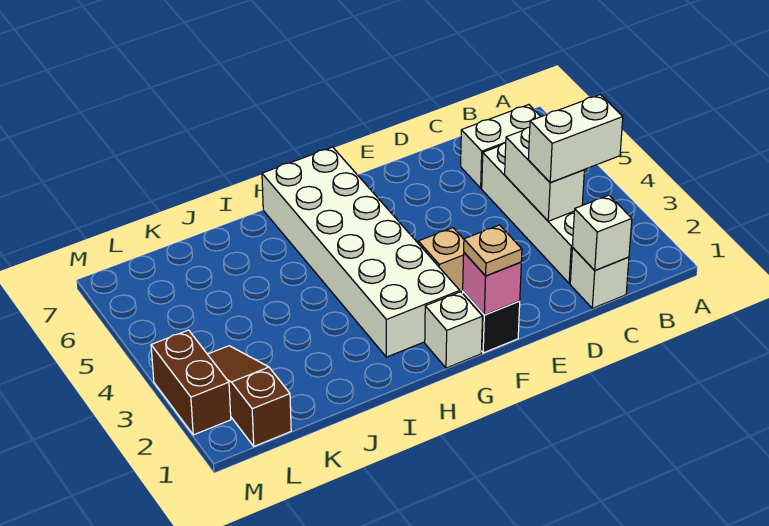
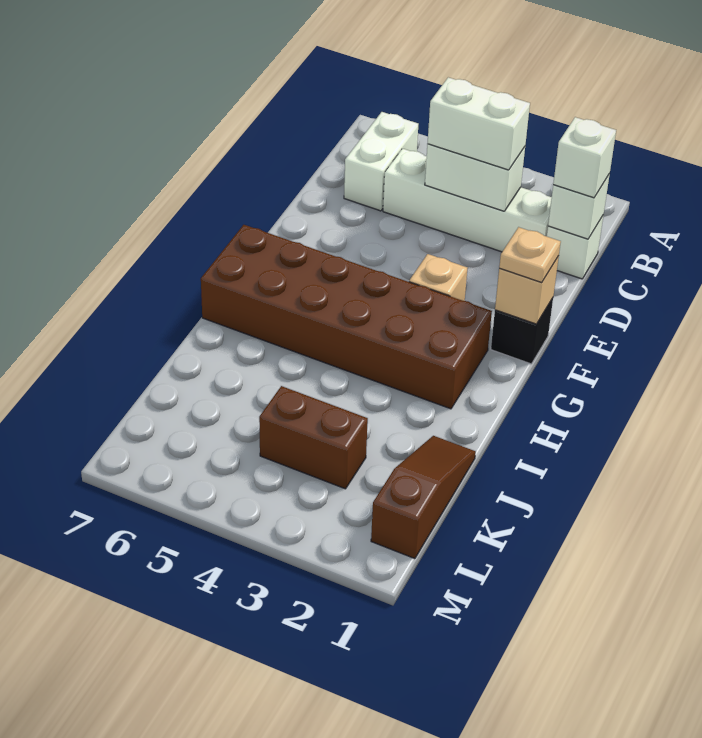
white brick B3:C3 level 3 -> white brick C3:C4 level 3
pink brick F1 level 2 -> tan brick F1 level 2
white brick G1 level 1 -> white brick C1 level 3
white brick G2:H7 level 1 -> brown brick G2:H7 level 1
brown slope L1:L3 level 1 top 1 -> brown slope J1:L1 level 1 top L
brown brick M2:M3 level 1 -> brown brick K3:K4 level 1

